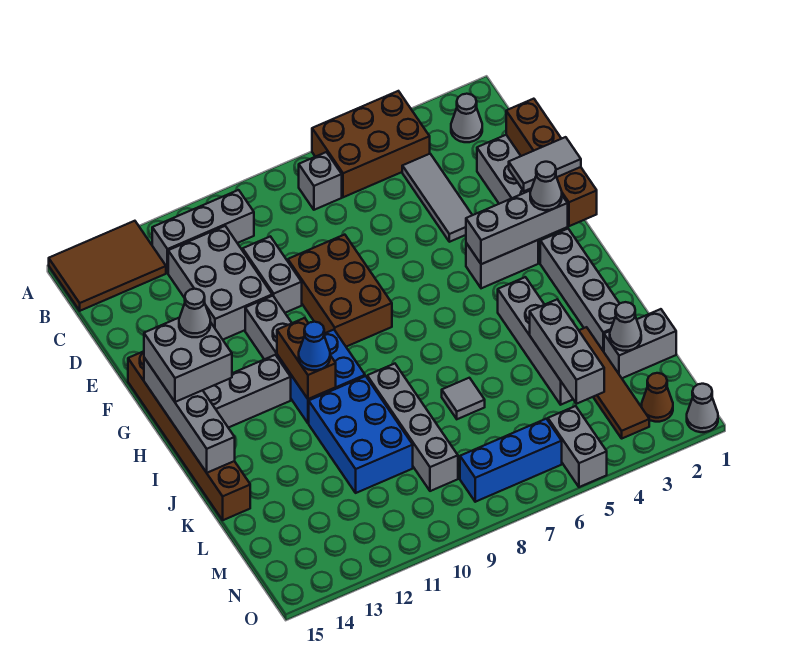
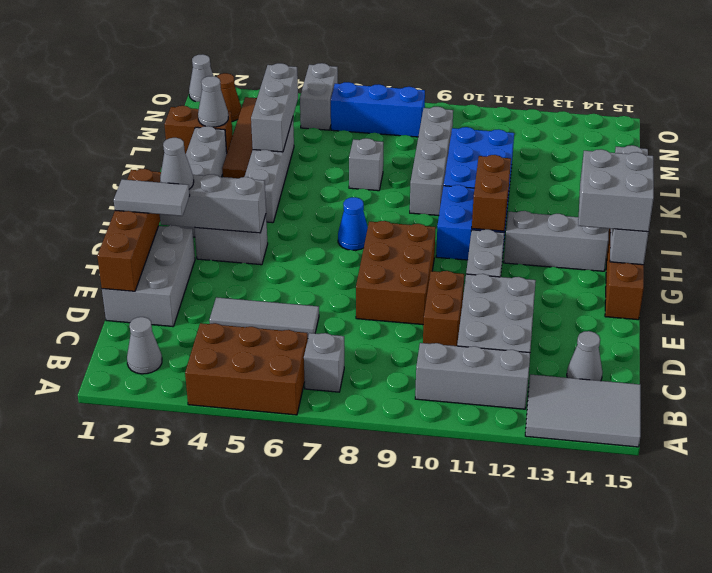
brown tile A13:B15 level 1 -> grey tile A13:B15 level 1
grey tile C4:E4 level 1 -> grey tile D4:D6 level 1
grey brick D10:E10 level 1 -> brown brick D10:E10 level 1
grey cone G14 level 4 -> grey cone C14 level 1
blue cone I11 level 3 -> blue cone H7 level 1
grey tile K7 level 1 -> grey brick K7 level 1
grey brick L1:L2 level 1 -> brown brick L1:L2 level 1

